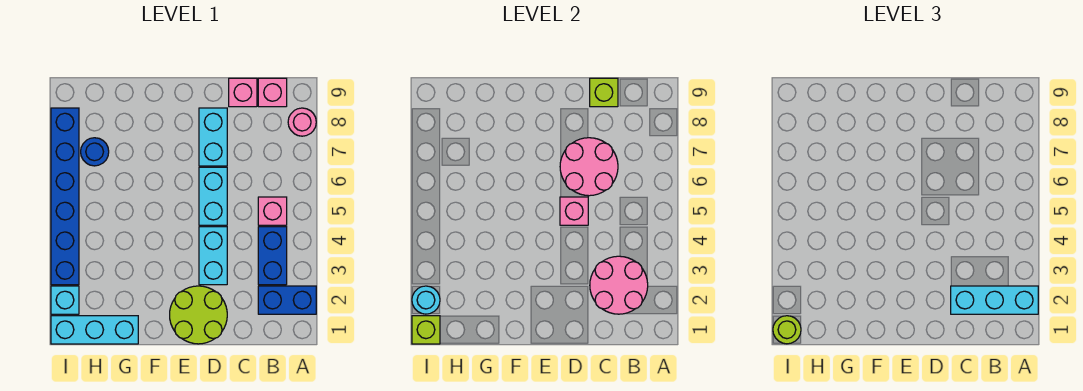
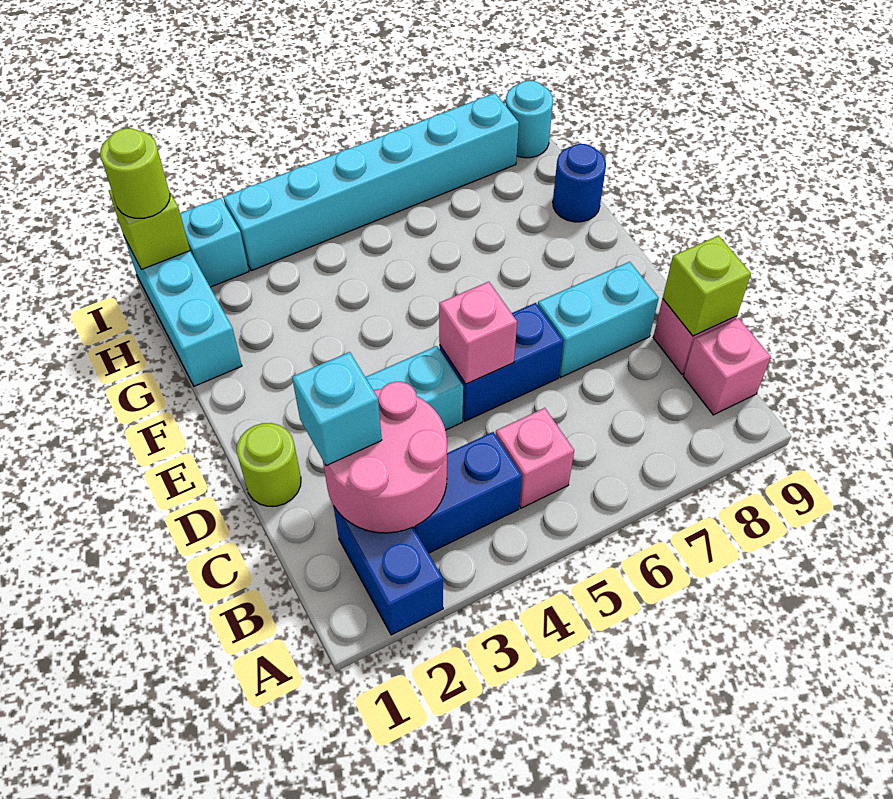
cyan brick A2:C2 level 3 -> cyan brick C2 level 3
pink round brick A8 level 1 -> none
pink round brick C6:D7 level 2 -> none
lime round brick D1:E2 level 1 -> lime round brick D1 level 1
cyan brick D5:D6 level 1 -> blue brick D5:D6 level 1
blue round brick H7 level 1 -> blue round brick G9 level 1
cyan round brick I2 level 2 -> cyan round brick I9 level 1
blue brick I3:I8 level 1 -> cyan brick I3:I8 level 1

